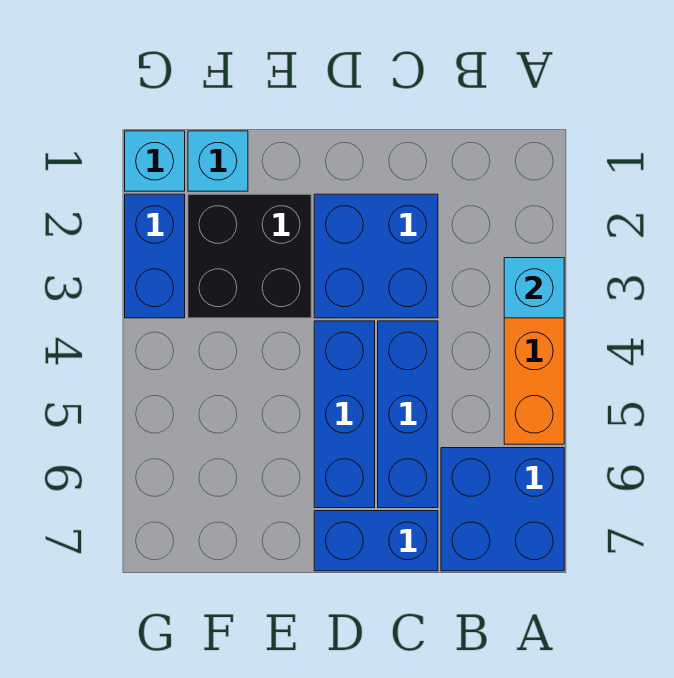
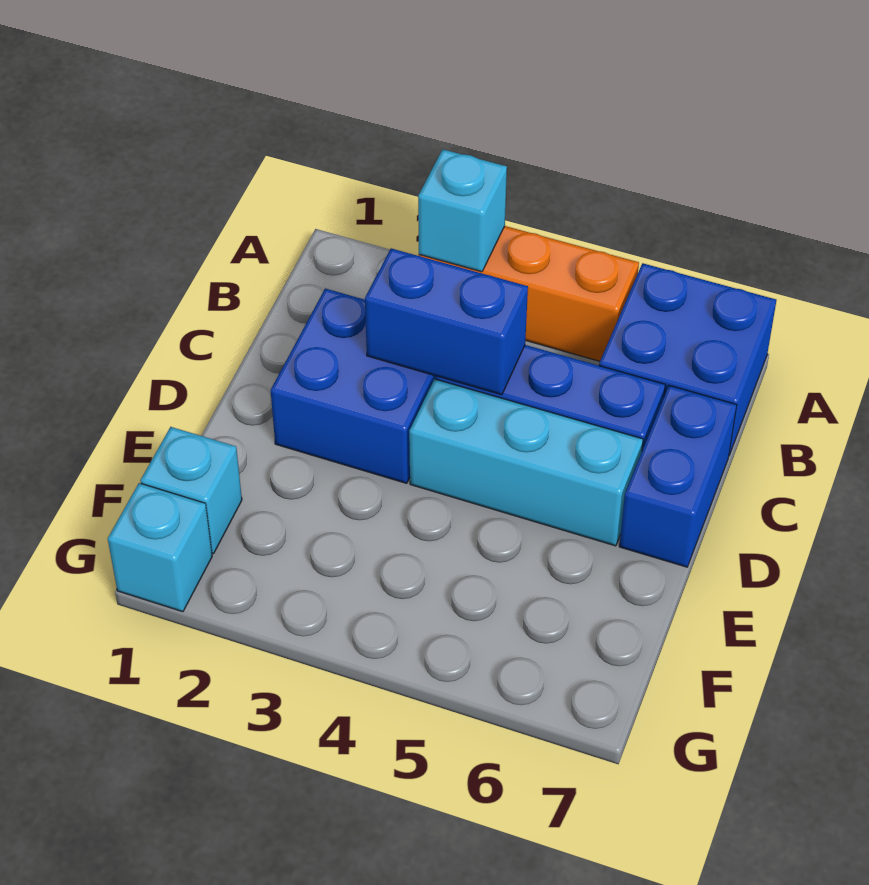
blue brick D4:D6 level 1 -> cyan brick D4:D6 level 1
black brick E2:F3 level 1 -> none
blue brick G2:G3 level 1 -> blue brick C3:C4 level 2

